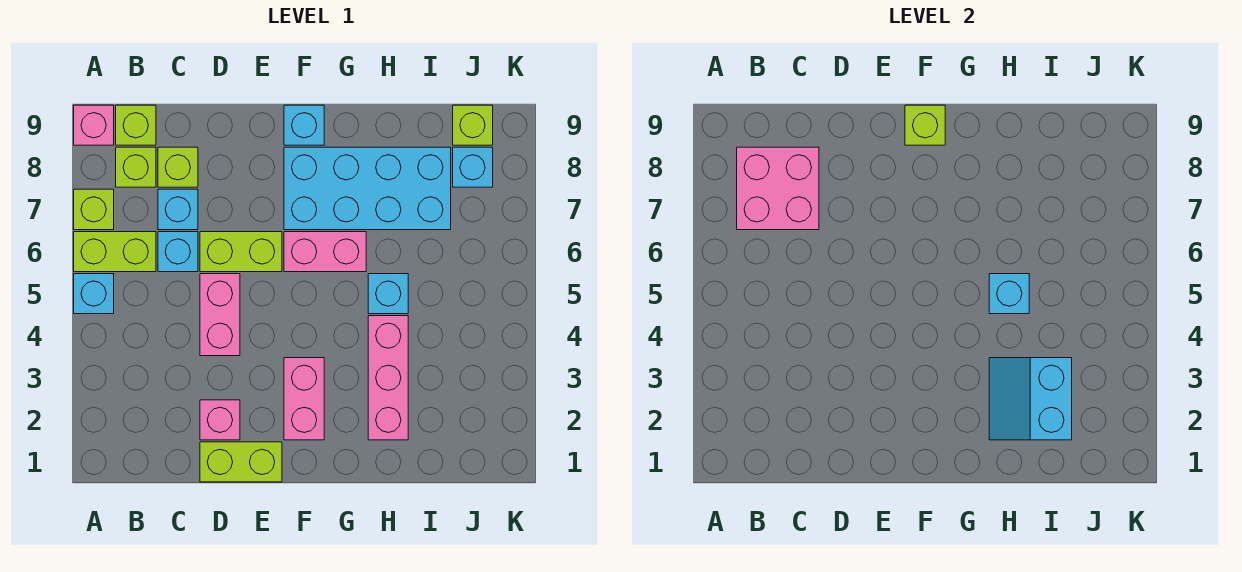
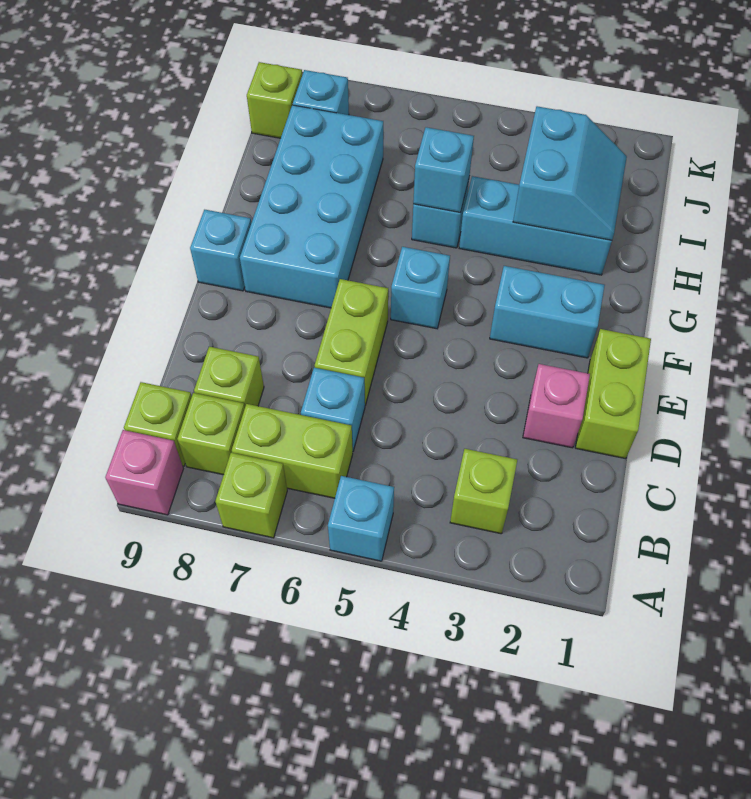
lime brick A6:B6 level 1 -> lime brick B6:B7 level 1
pink brick B7:C8 level 2 -> none
cyan brick C7 level 1 -> cyan brick F5 level 1
pink brick D4:D5 level 1 -> none
pink brick F2:F3 level 1 -> cyan brick F2:F3 level 1
pink brick F6:G6 level 1 -> none
lime brick F9 level 2 -> lime brick B3 level 1
pink brick H2:H4 level 1 -> cyan brick H2:H4 level 1
cyan slope H2:I3 level 2 top I -> cyan slope H2:I3 level 2 top 3

